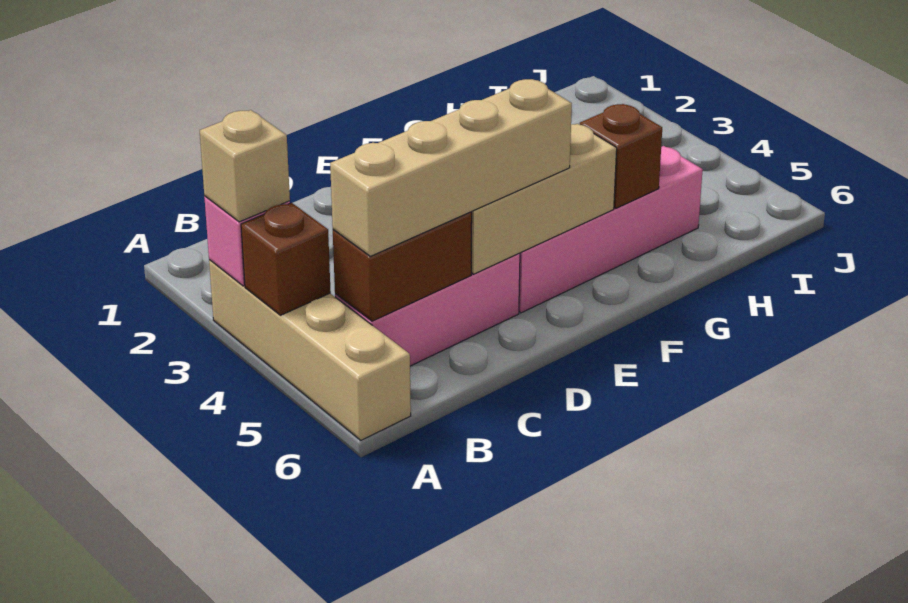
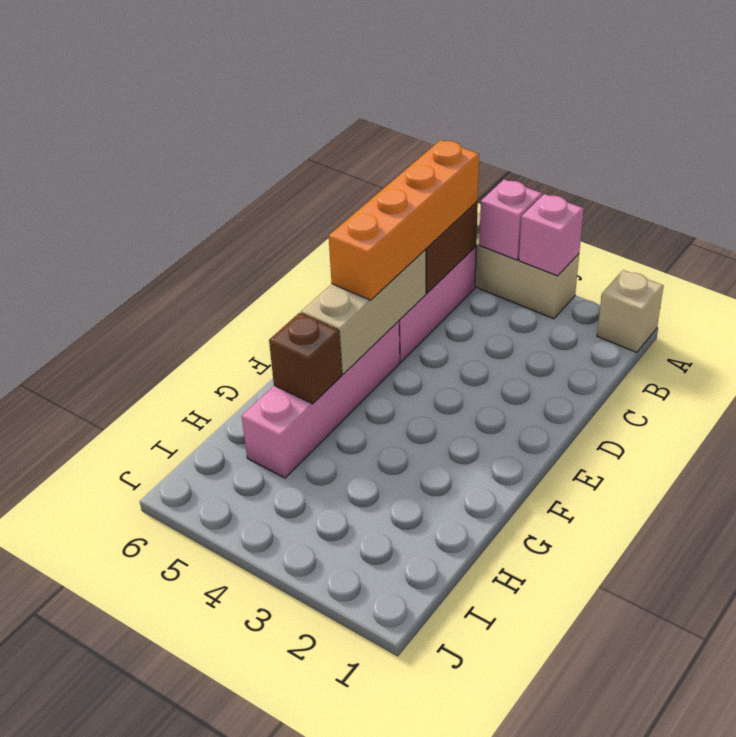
tan brick A3 level 3 -> tan brick A1 level 1
brown brick A4 level 2 -> pink brick A4 level 2
tan brick B5:E5 level 3 -> orange brick B5:E5 level 3

